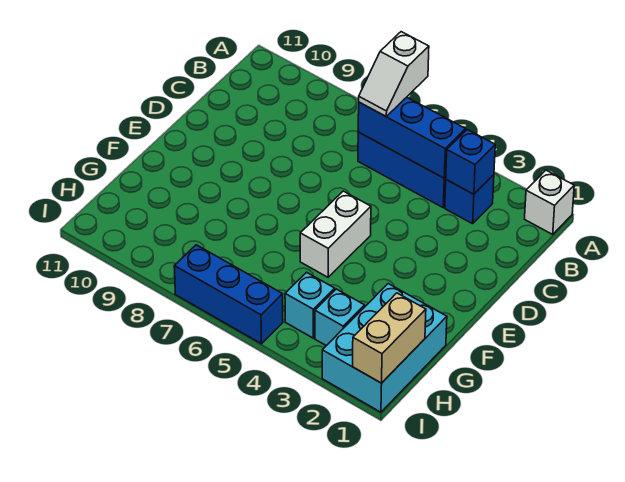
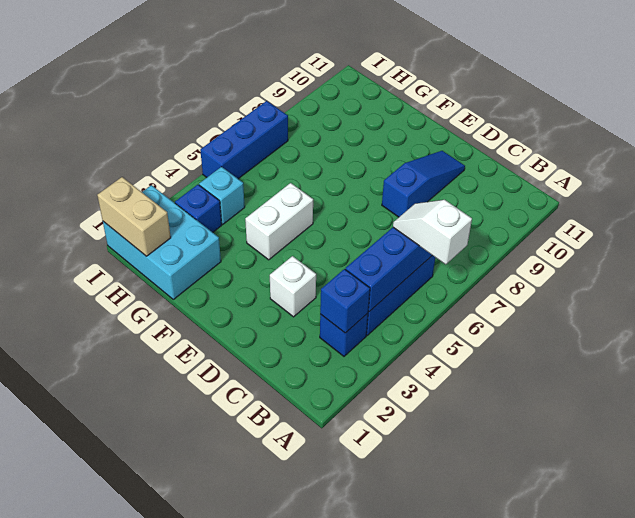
white brick A1 level 1 -> white brick D3 level 1
none -> blue slope D8:D10 level 1 top 8
white brick E5:F5 level 1 -> white brick F4:F5 level 1
cyan brick H3 level 1 -> blue brick H3 level 1

